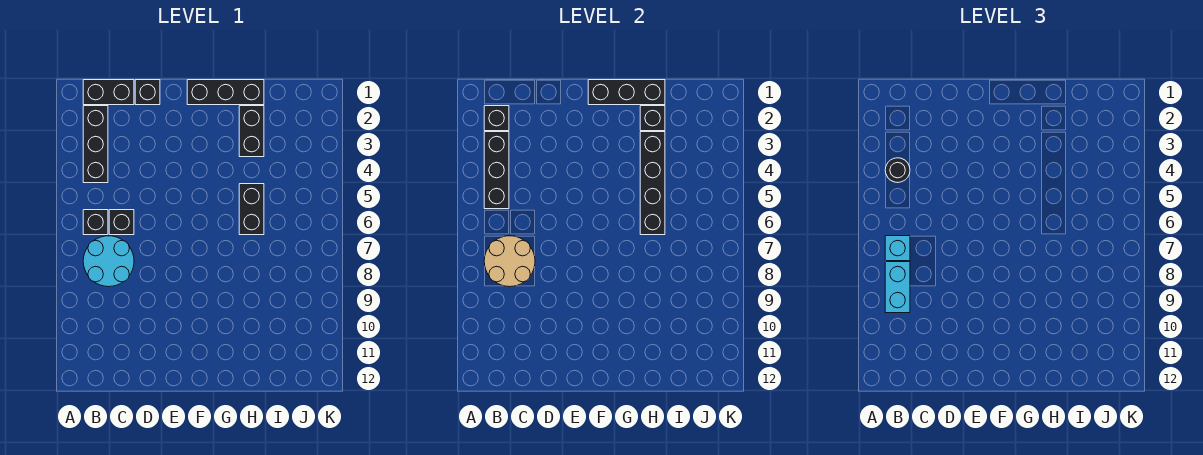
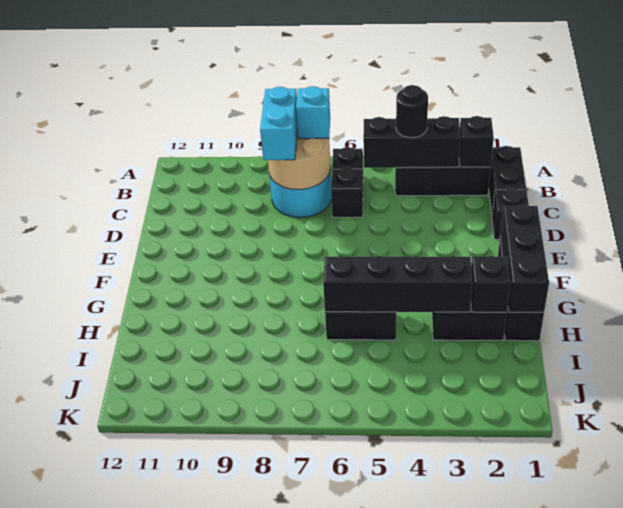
cyan brick B8:B9 level 3 -> cyan brick B8:C8 level 3

